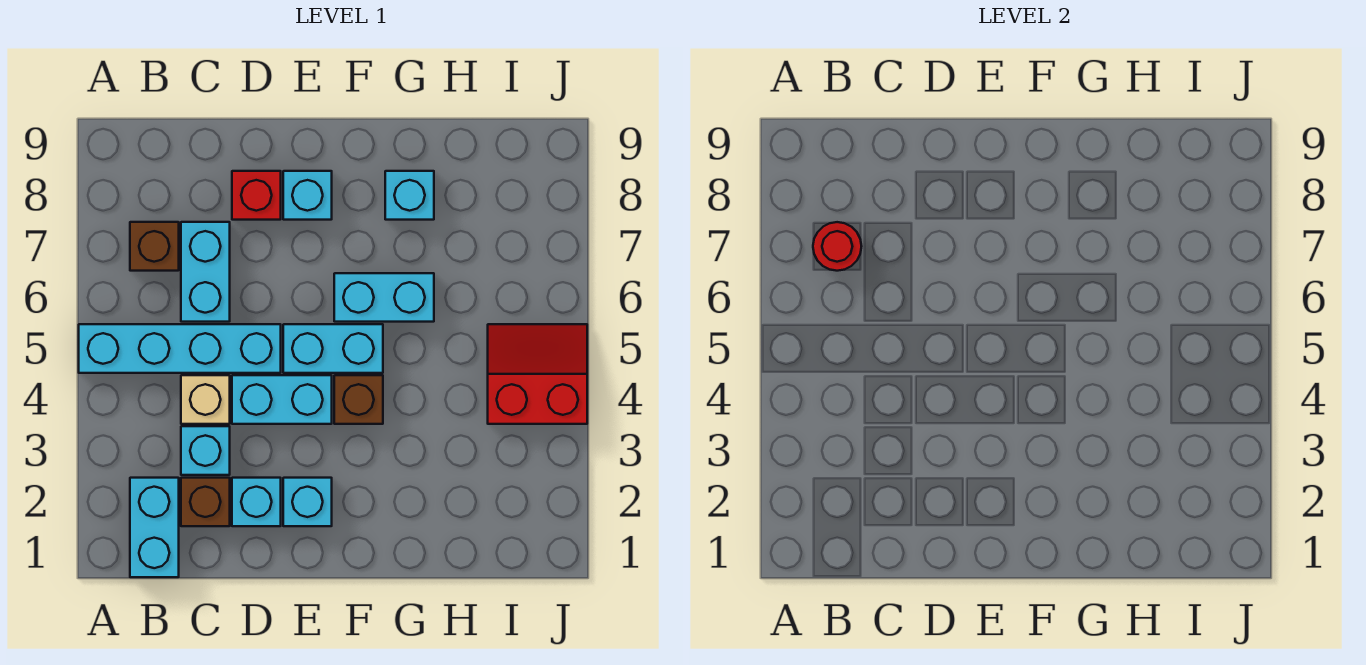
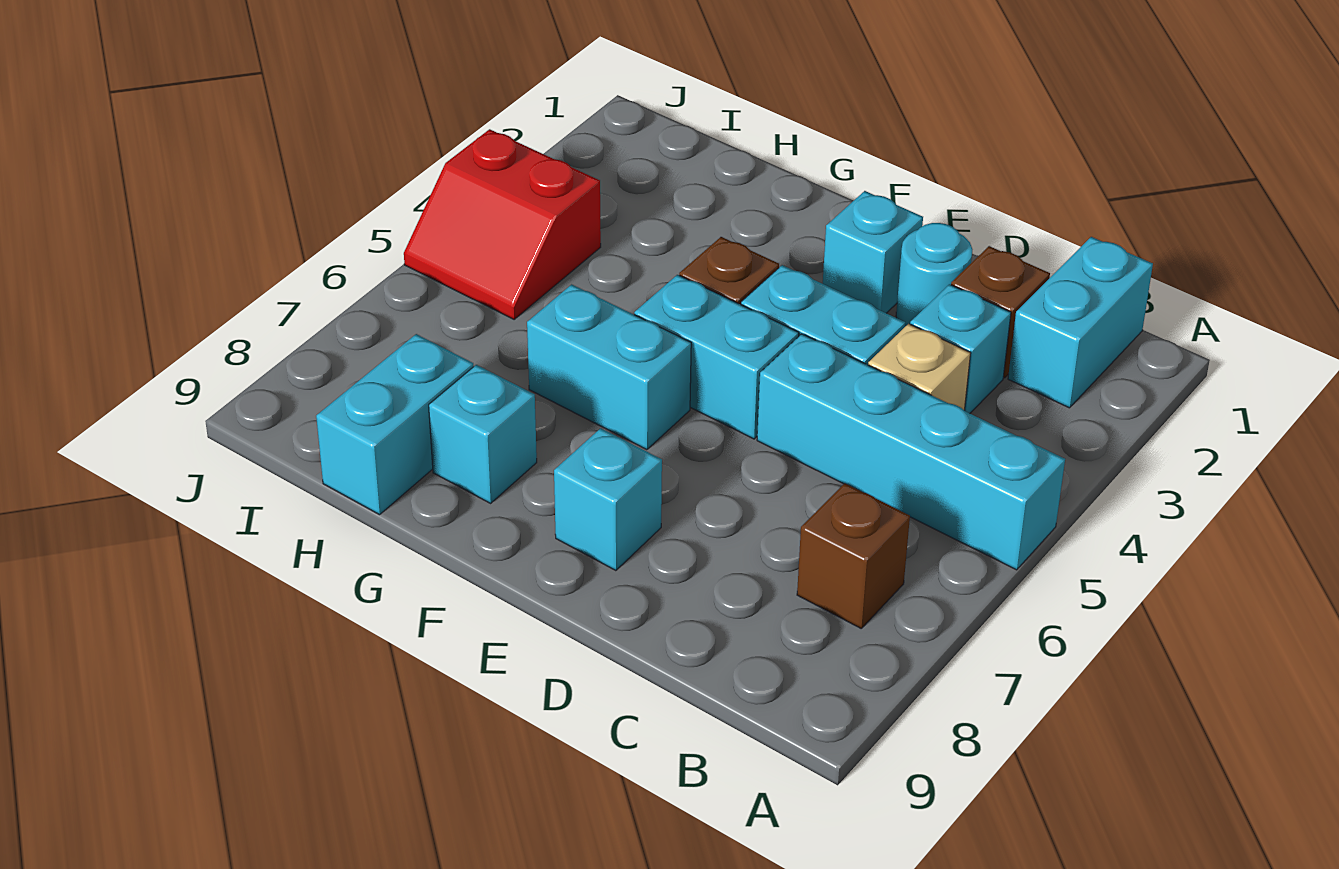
red round brick B7 level 2 -> none
cyan brick C6:C7 level 1 -> cyan brick H8:H9 level 1
cyan brick D2 level 1 -> cyan round brick D2 level 1
red brick D8 level 1 -> none

